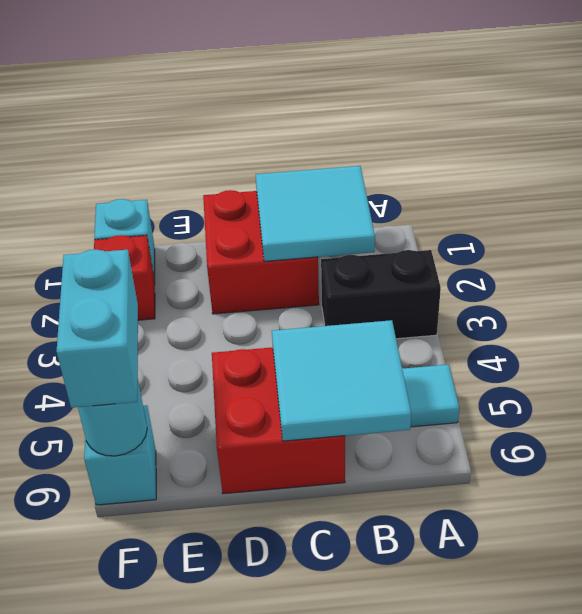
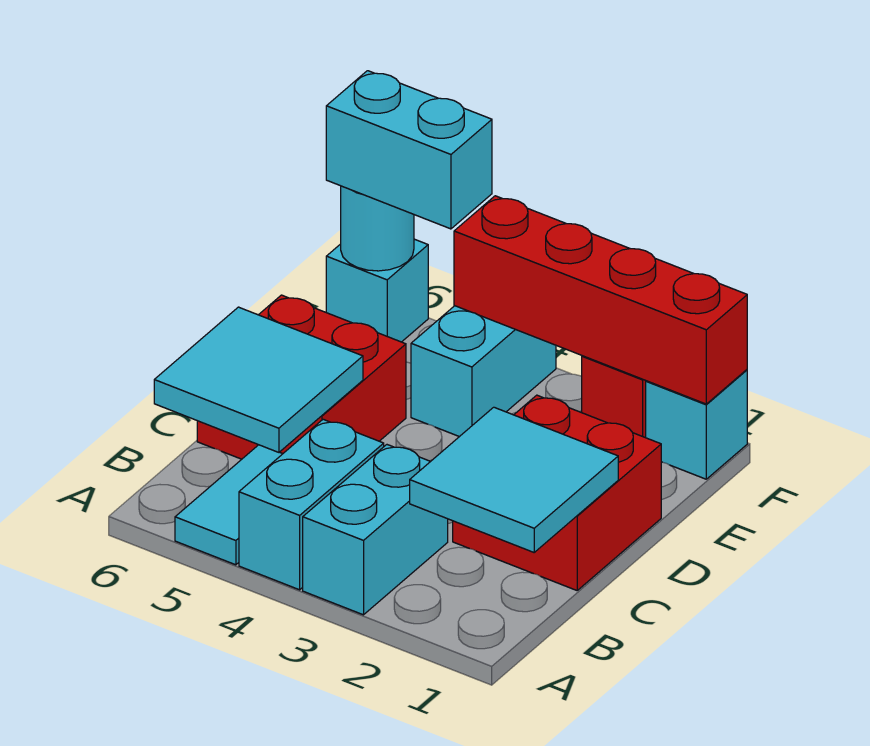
black brick A3:B3 level 1 -> cyan brick A3:B3 level 1
none -> cyan brick A4:B4 level 1
none -> cyan brick E4:F4 level 1
none -> red brick F1:F4 level 2

